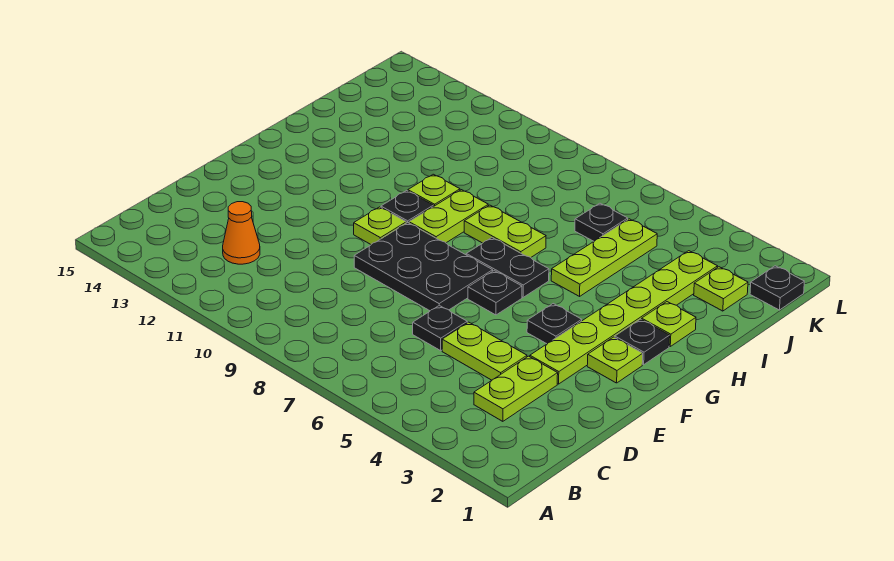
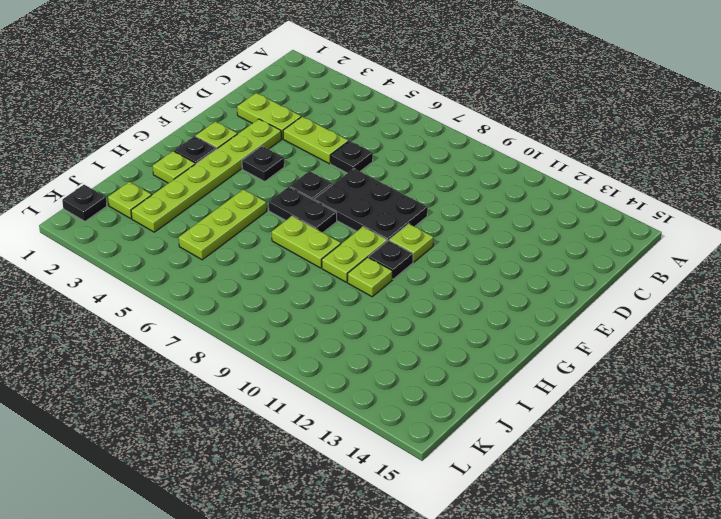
lime plate C3:D3 level 1 -> lime plate D2:D3 level 1
orange cone C12 level 1 -> none
black plate J6 level 1 -> none

